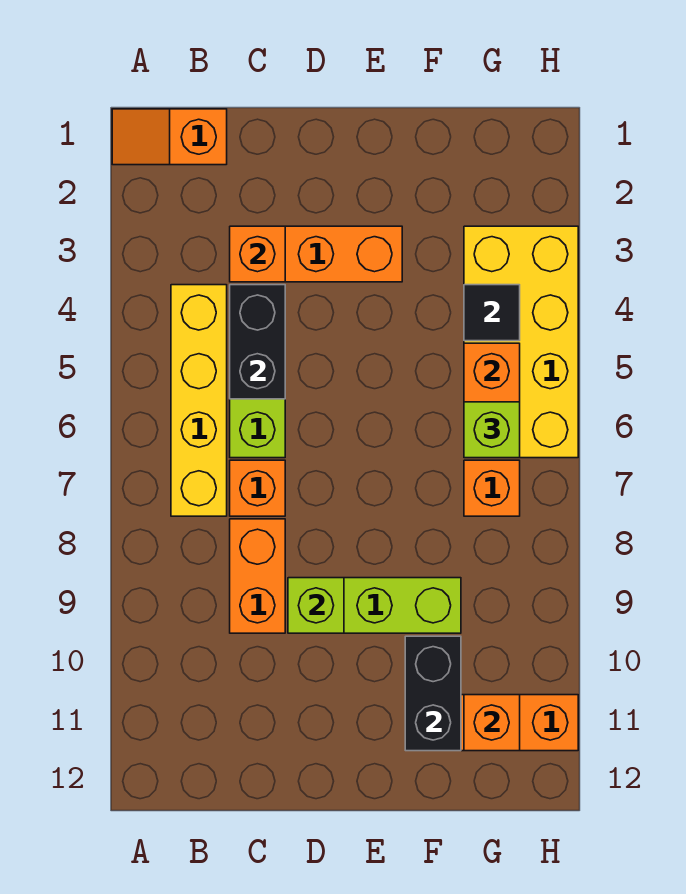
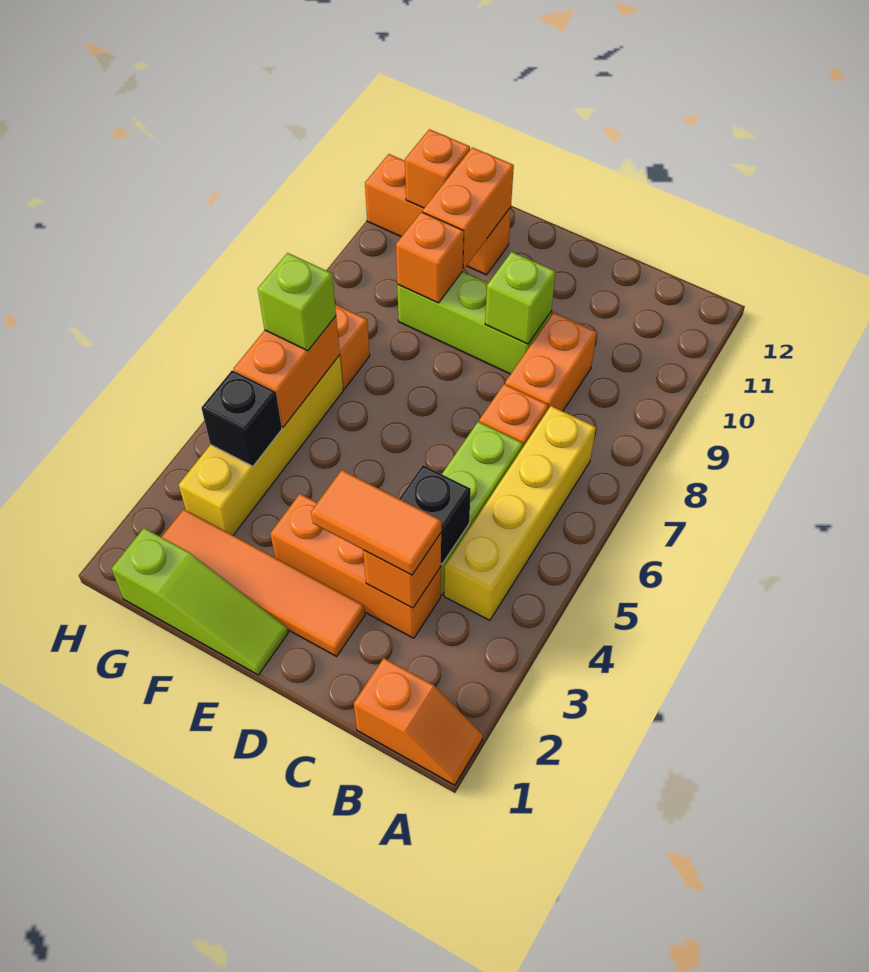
none -> orange tile C3:D3 level 3
black brick C4:C5 level 2 -> black brick C4 level 2
none -> orange tile D2:G2 level 1
none -> lime slope E1:G1 level 1 top G
none -> orange brick F9 level 2
black brick F10:F11 level 2 -> orange brick F10:F11 level 2
yellow brick G3:H6 level 1 -> yellow brick G3:G6 level 1
black tile G4 level 2 -> black brick G4 level 2

